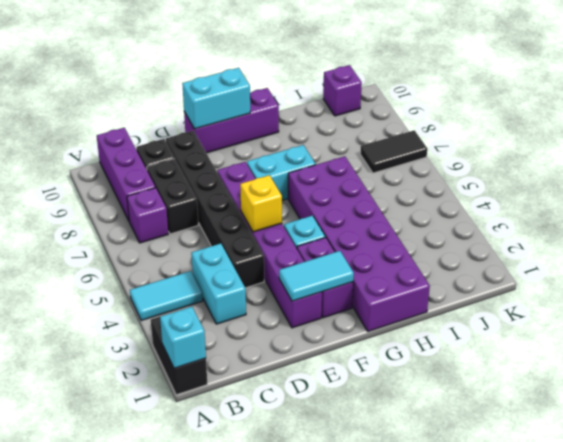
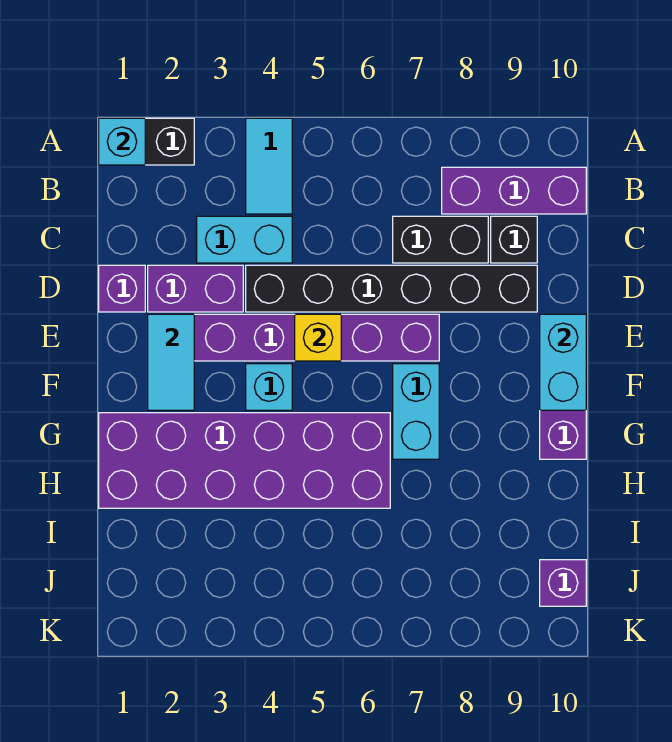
purple brick B7 level 1 -> purple brick D1 level 1
purple brick F2:F3 level 1 -> purple brick D2:D3 level 1
black tile J7:K7 level 1 -> none

